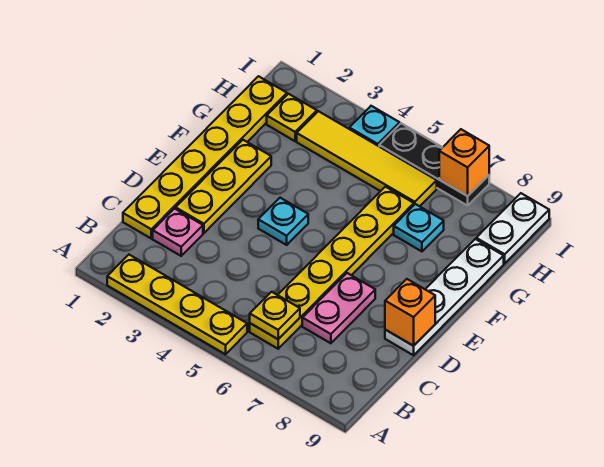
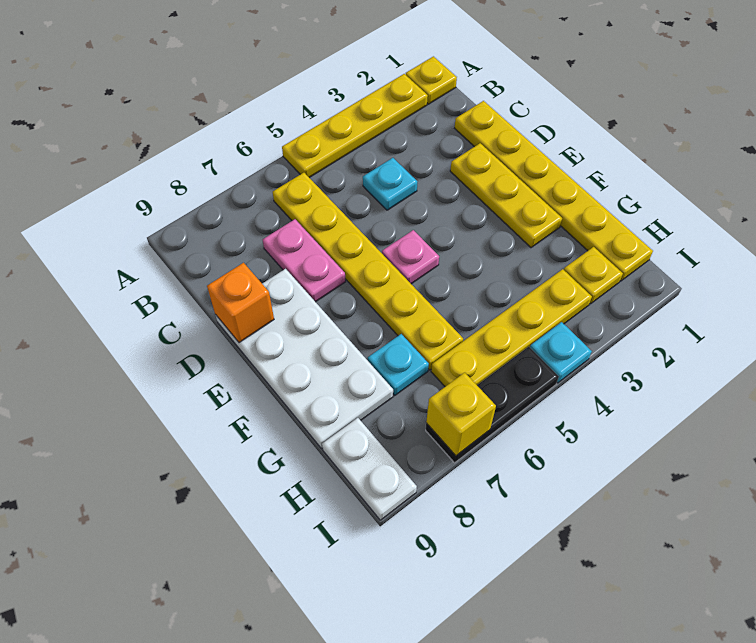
yellow plate B6 level 2 -> yellow plate A1 level 1
pink plate C2 level 1 -> pink plate E5 level 1
white plate D9:G9 level 1 -> white plate D8:G9 level 1
cyan plate E4 level 1 -> cyan plate C4 level 1
yellow tile H3:H6 level 1 -> yellow plate H3:H6 level 1
orange brick I7 level 2 -> yellow brick I7 level 2

